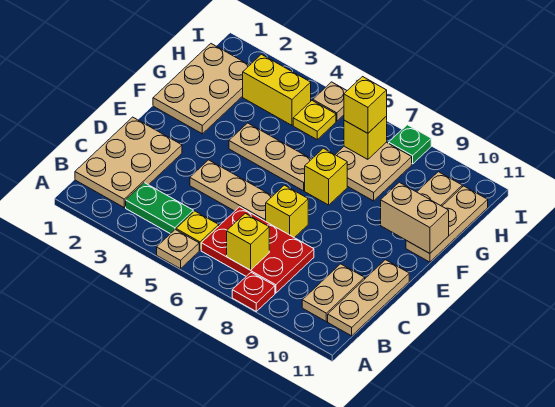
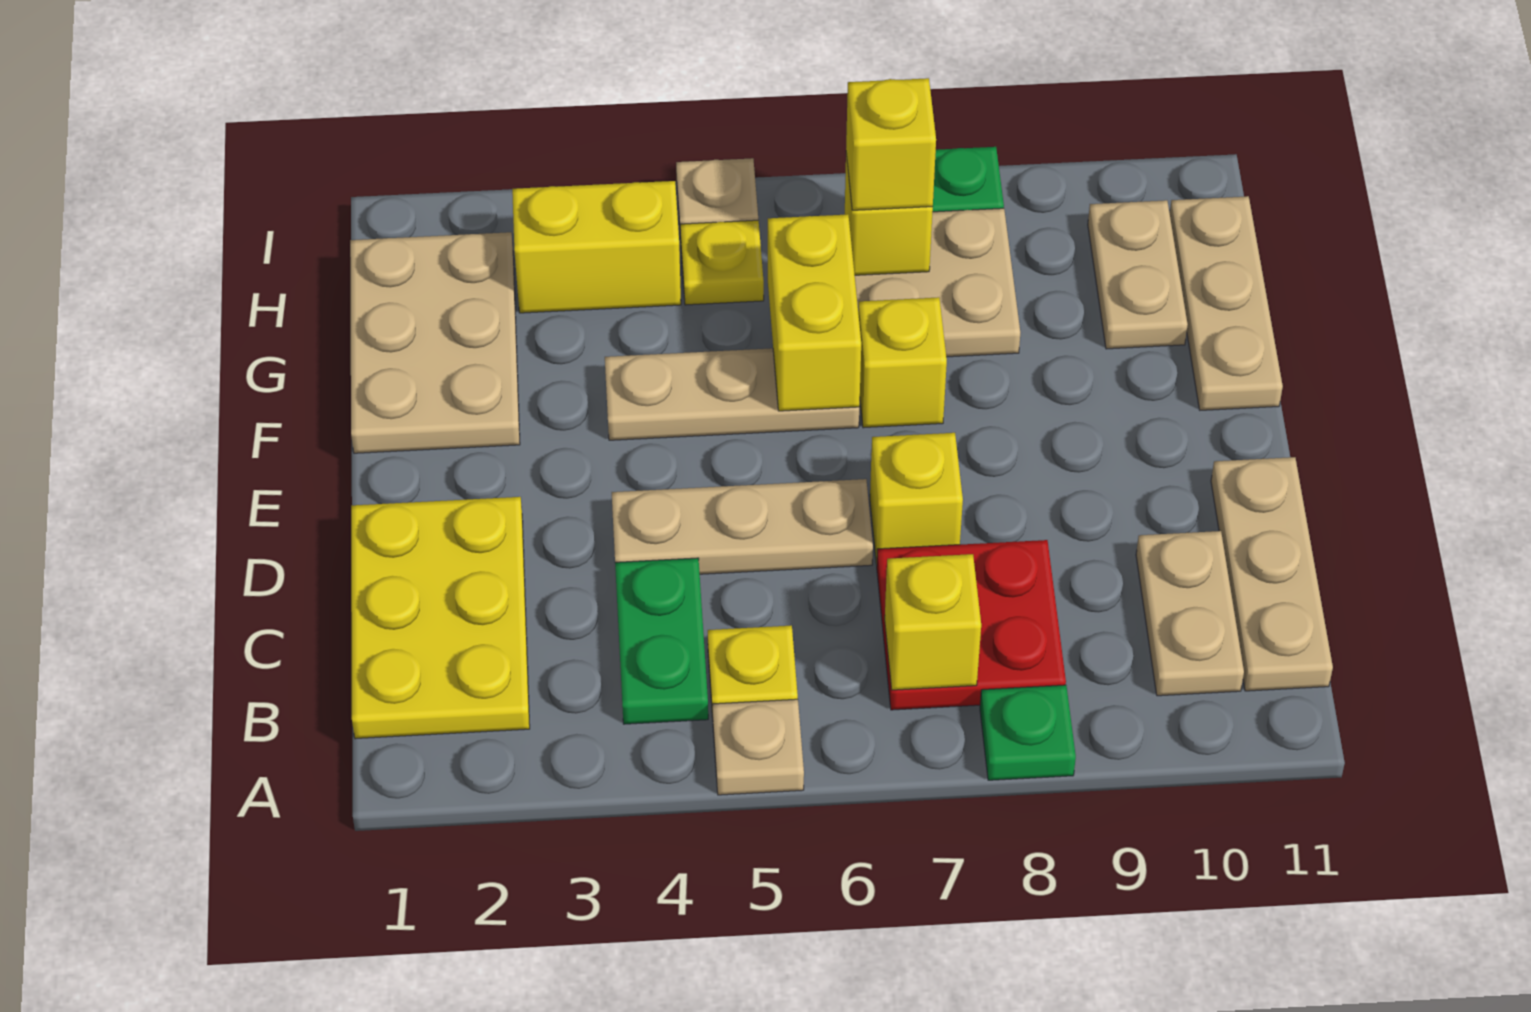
red plate A8 level 1 -> green plate A8 level 1
tan plate B1:D2 level 1 -> yellow plate B1:D2 level 1
green plate B3:B4 level 1 -> green plate B4:C4 level 1
red plate B6:C8 level 1 -> red plate B7:C8 level 1
none -> yellow brick F6:G6 level 2
tan brick F10:F11 level 2 -> none

